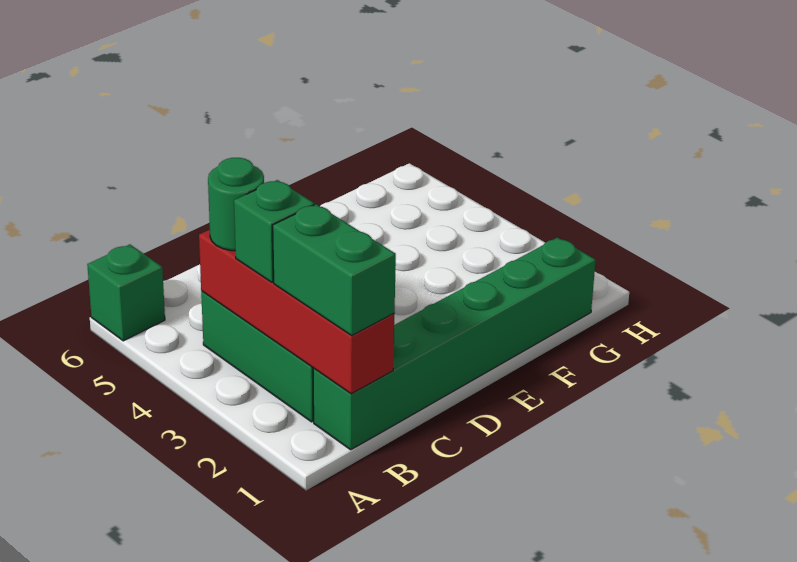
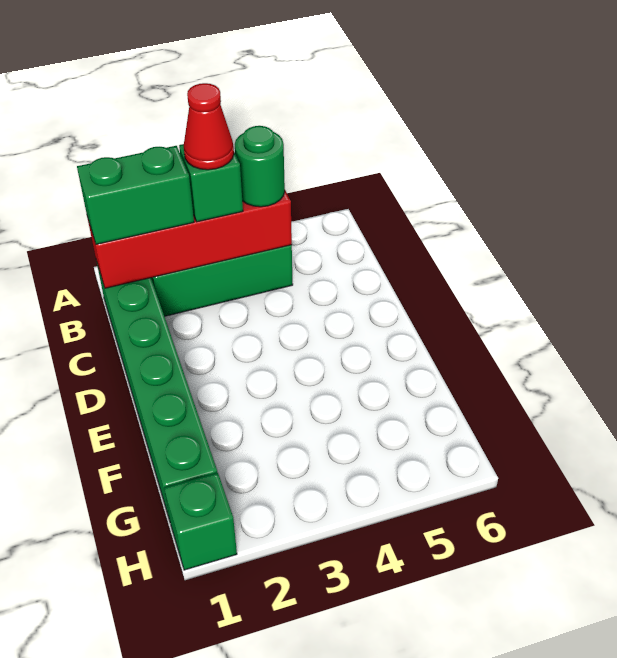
green brick A6 level 1 -> green brick H1 level 1
none -> red cone B3 level 4

